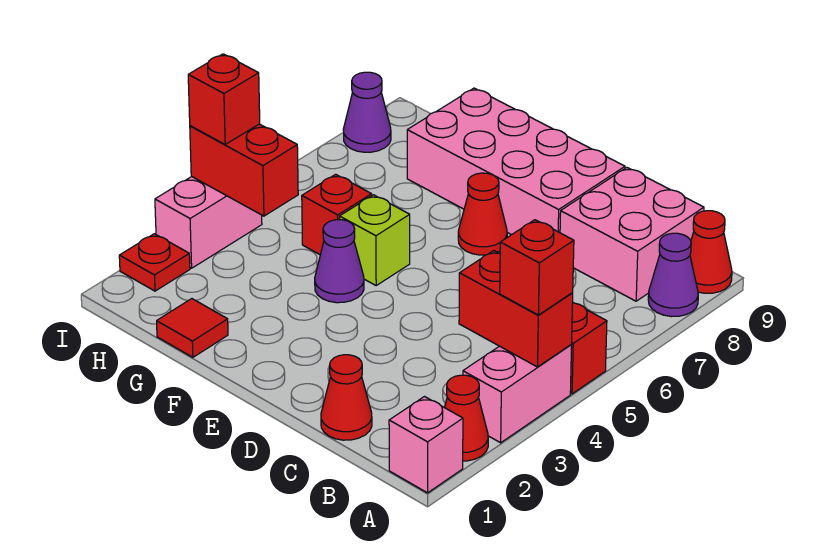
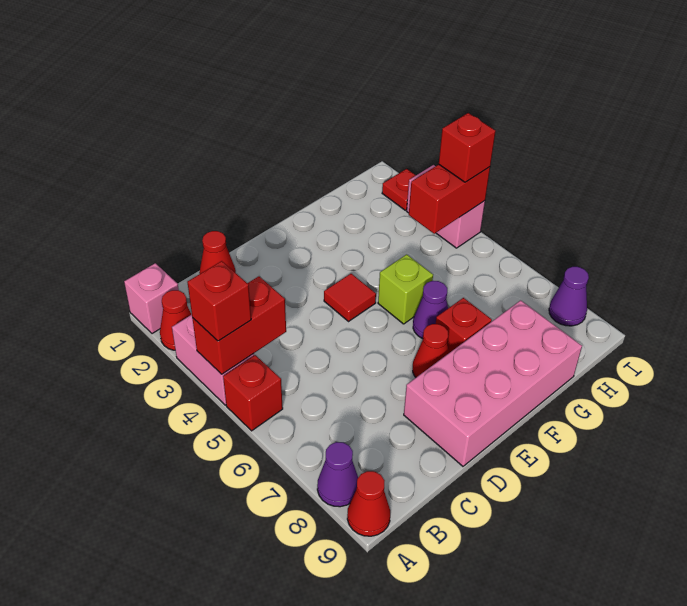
pink brick B8:C9 level 1 -> none
purple cone F4 level 1 -> purple cone F6 level 1
red tile G1 level 1 -> red tile E4 level 1
red brick G5 level 1 -> red brick F7 level 1

